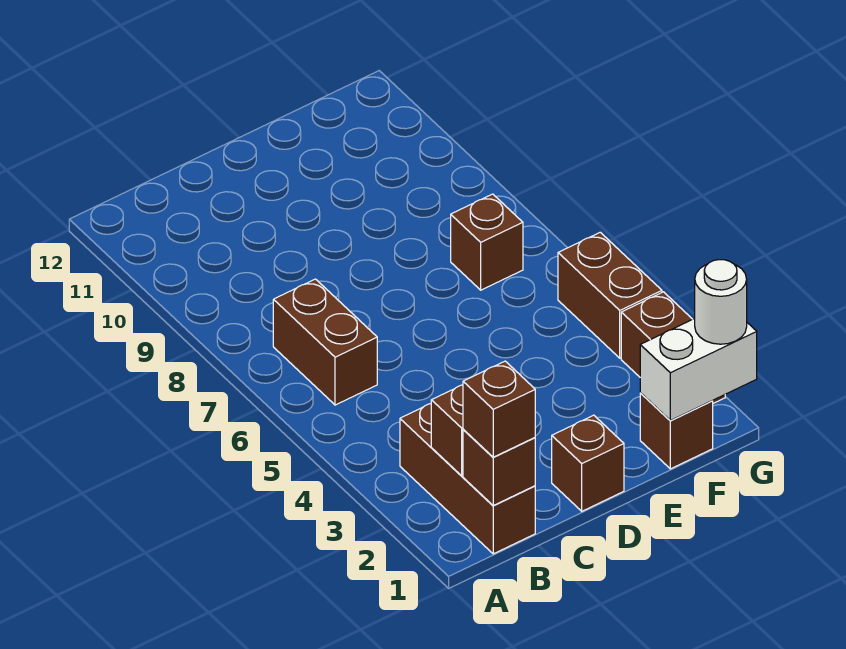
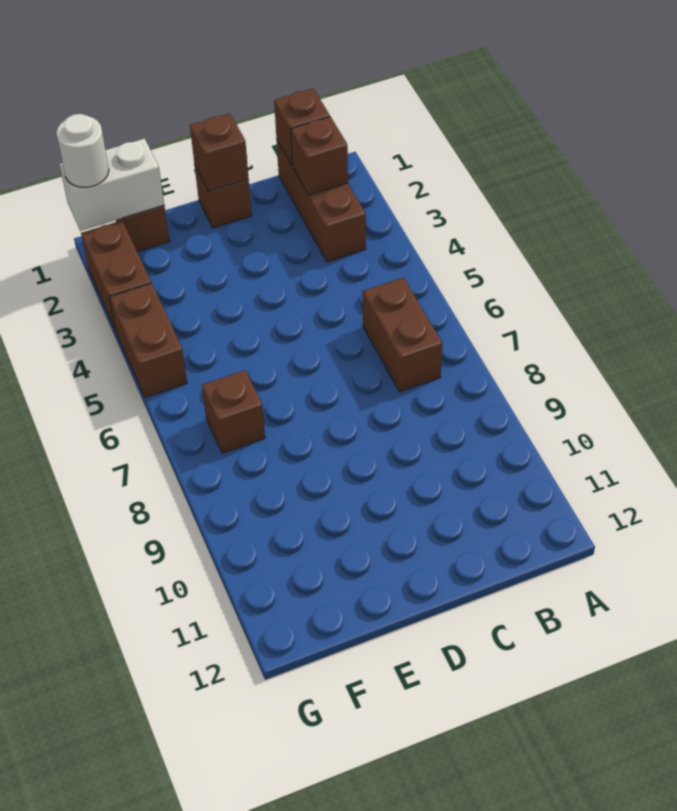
brown brick B1 level 3 -> brown brick D1 level 2

